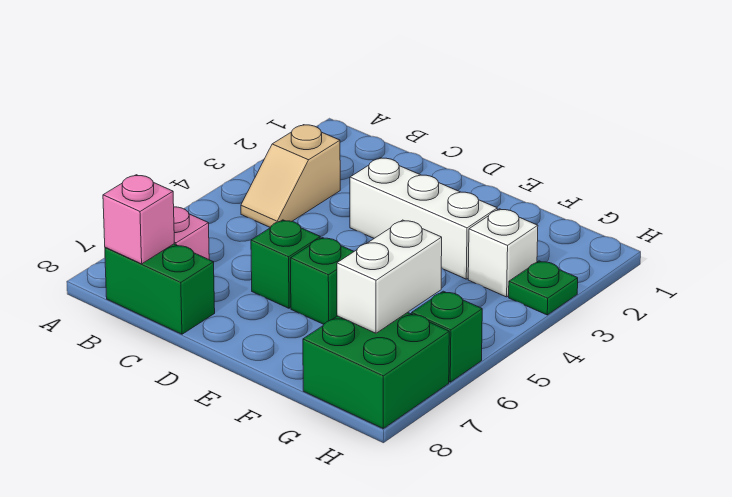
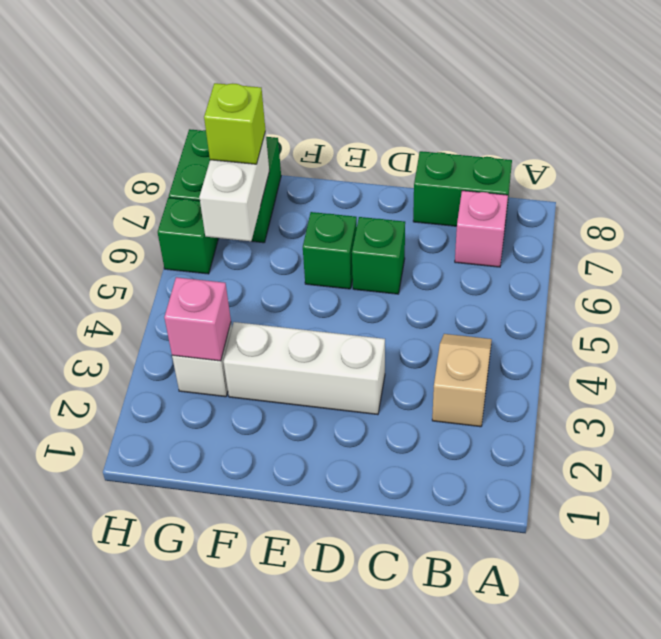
pink brick B8 level 2 -> pink brick G3 level 2
none -> lime brick G7 level 3
green plate H3 level 1 -> none

